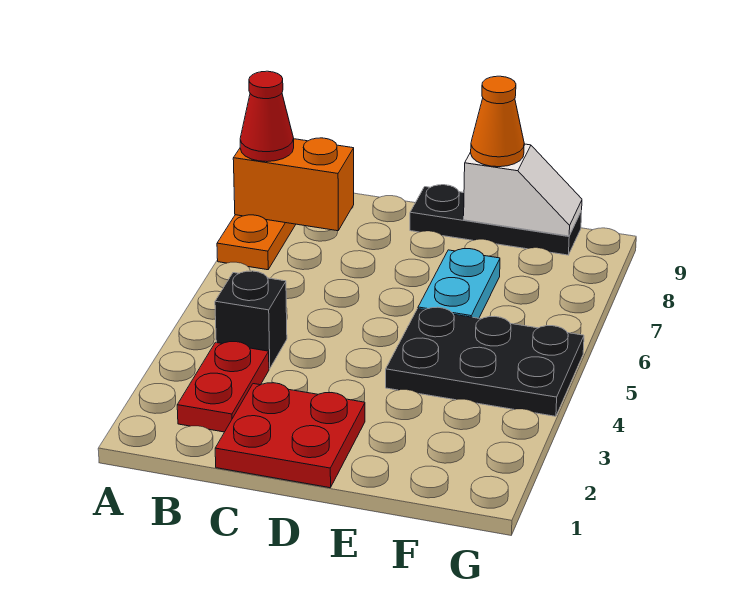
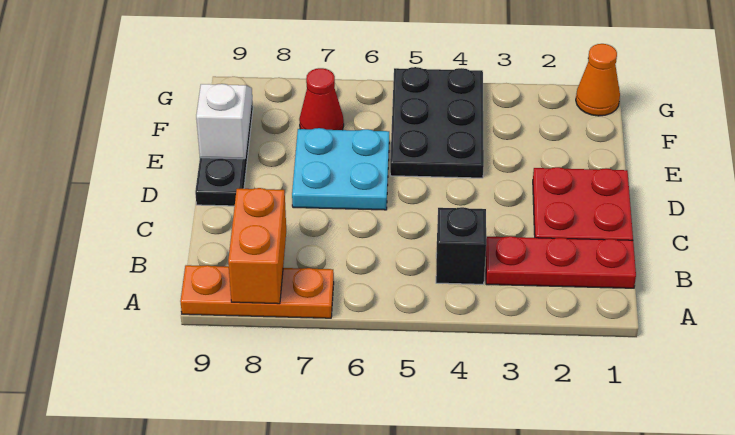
red cone A8 level 3 -> red cone F7 level 1
red plate B2:B3 level 1 -> red plate B1:B3 level 1
cyan plate E6:E7 level 1 -> cyan plate D6:E7 level 1
orange cone E9 level 3 -> orange cone G1 level 1

